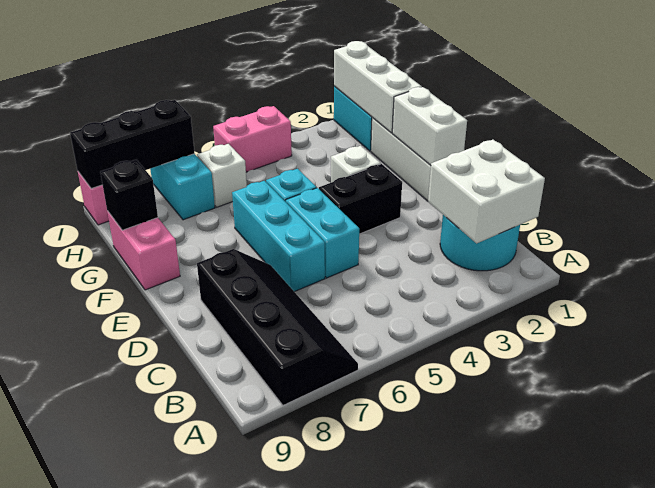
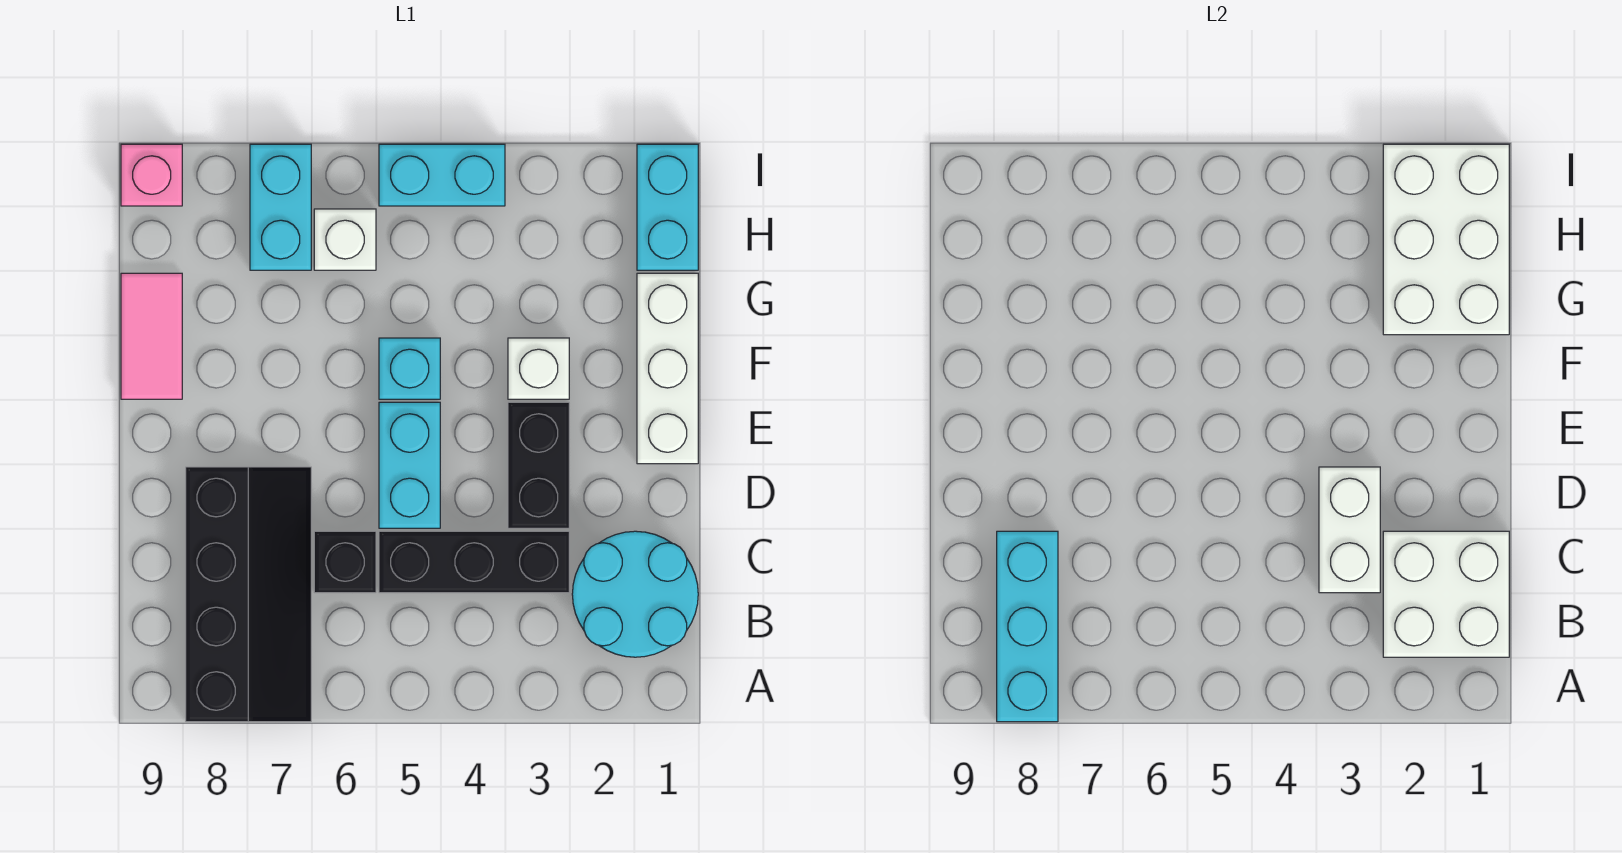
cyan brick D6:F6 level 1 -> cyan brick A8:C8 level 2
white brick E1:F1 level 2 -> white brick C3:D3 level 2
black brick E3:E4 level 1 -> black brick D3:E3 level 1
pink brick F9:G9 level 1 -> pink tile F9:G9 level 1
white brick G1:I1 level 2 -> white brick G1:I2 level 2
black brick G9 level 2 -> black brick C6 level 1
pink brick I4:I5 level 1 -> cyan brick I4:I5 level 1
black brick I7:I9 level 2 -> black brick C3:C5 level 1

